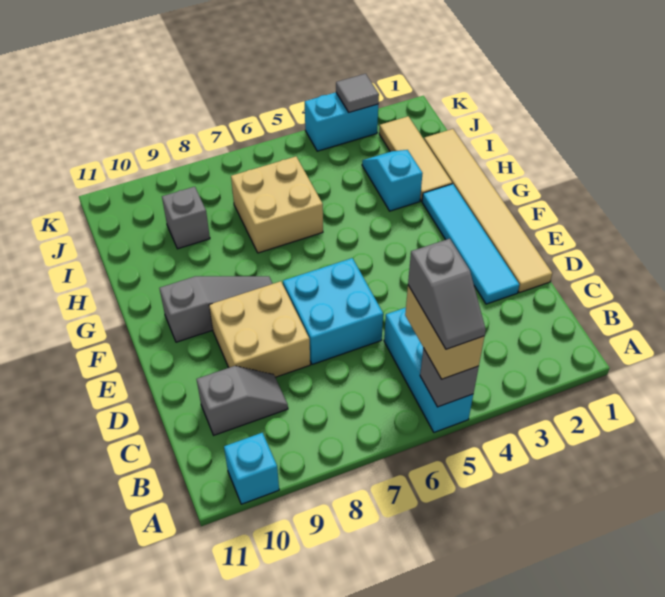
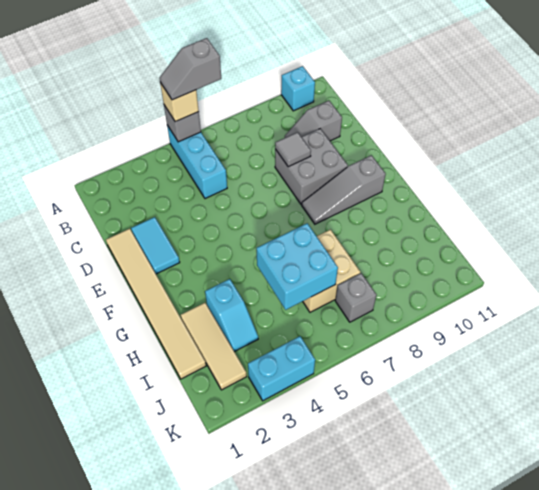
tan brick A5:B5 level 3 -> tan brick A5 level 3
grey slope A5:B5 level 4 top B -> grey slope A5:A6 level 4 top 6
cyan tile D2:G2 level 1 -> cyan tile D2:E2 level 1
cyan brick D6:E7 level 1 -> cyan brick H5:I6 level 2
tan brick D8:E9 level 1 -> grey brick D8:E9 level 1
grey brick I9 level 1 -> grey brick J7 level 1
grey tile K3 level 2 -> grey tile D8 level 2

